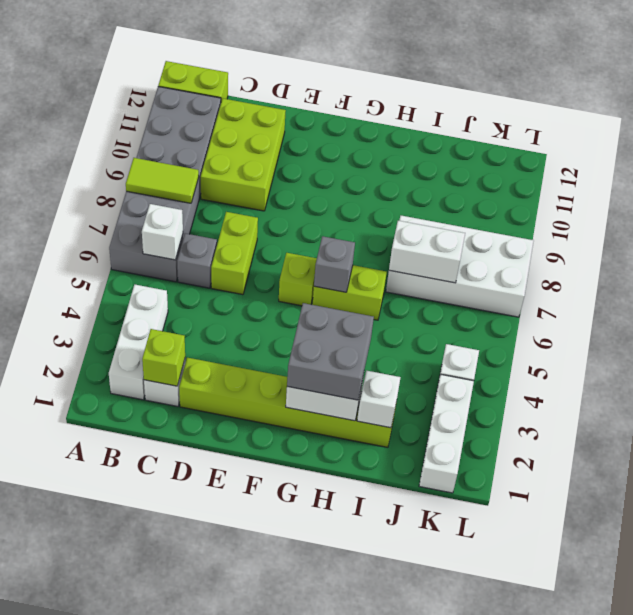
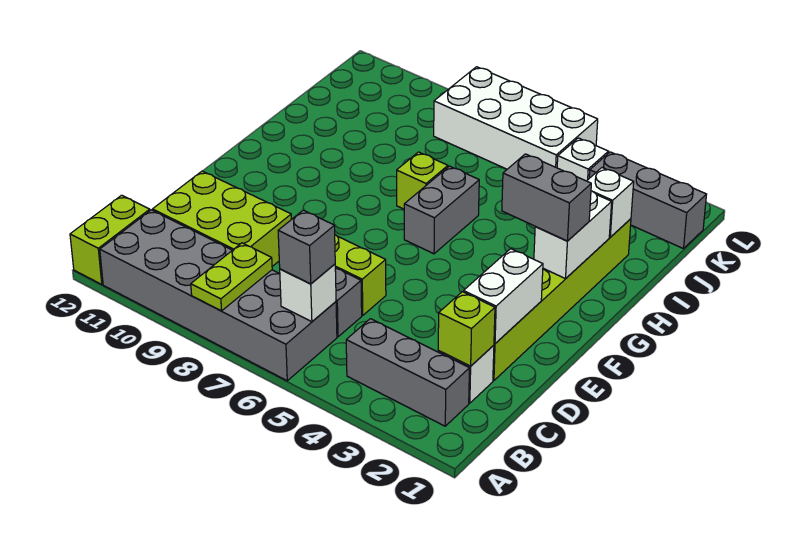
lime tile A8:B8 level 2 -> lime plate A8:B8 level 2
white brick B2:B4 level 1 -> grey brick B2:B4 level 1
lime brick F6 level 1 -> lime brick H7 level 1
grey brick G2:H3 level 3 -> grey brick G2:G3 level 3
lime brick G6:H6 level 1 -> grey brick G6:H6 level 1
grey brick G6 level 2 -> grey brick B6 level 3
white brick I7:L8 level 1 -> white brick K5:L8 level 1
white brick I7:J7 level 2 -> white brick D2:E2 level 2
white brick K1:K3 level 1 -> grey brick K1:K3 level 1

